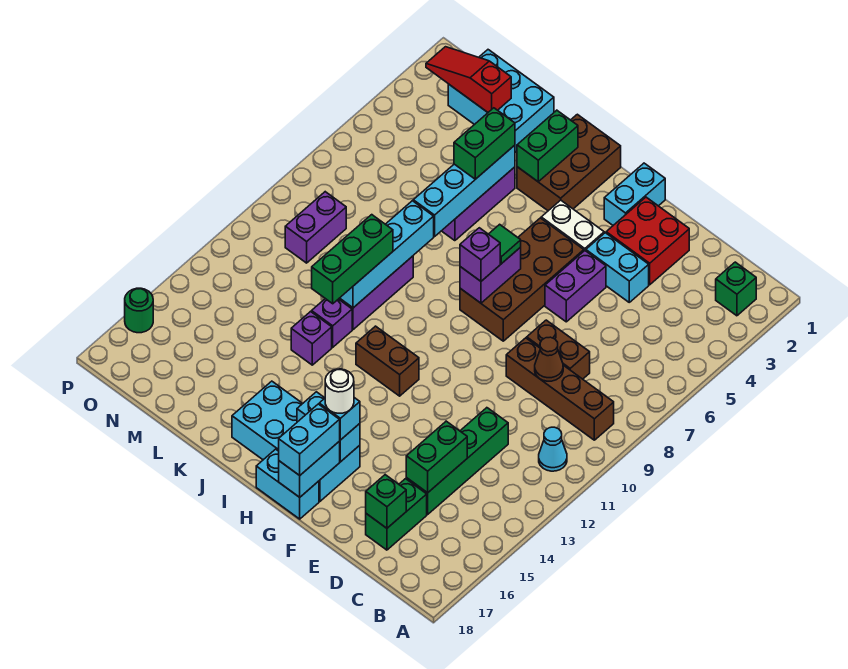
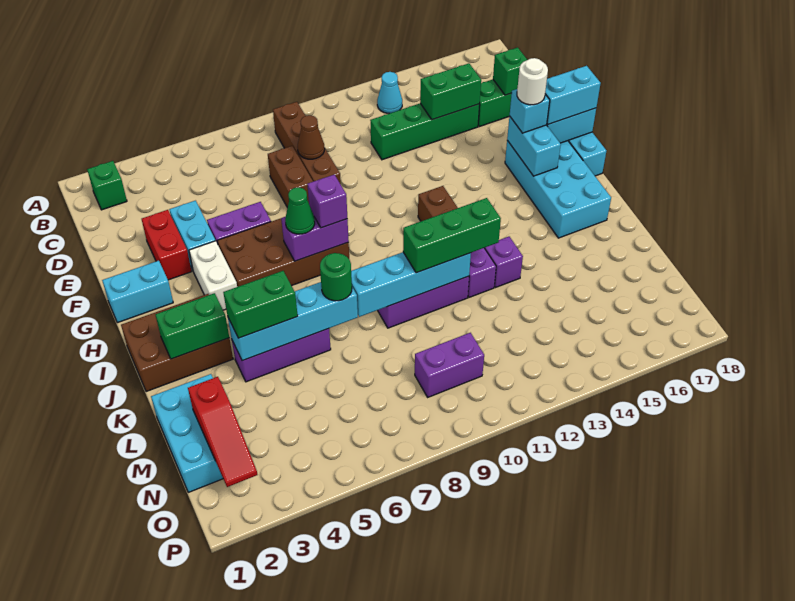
cyan cone B11 level 1 -> cyan cone B13 level 1
red brick E2:F3 level 1 -> red brick E3:F3 level 1
green tile H7 level 3 -> green cone H7 level 3
green round brick P16 level 1 -> green round brick K7 level 3

